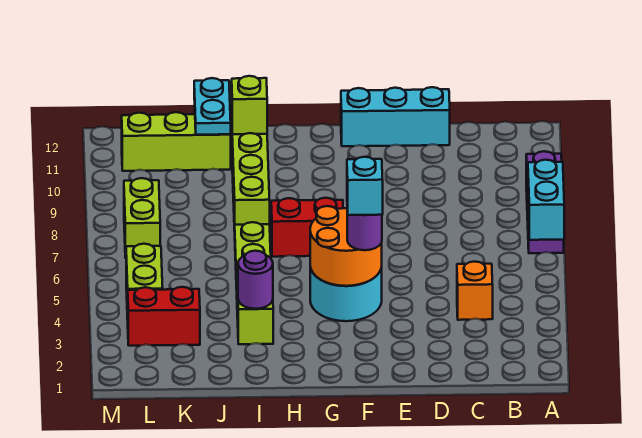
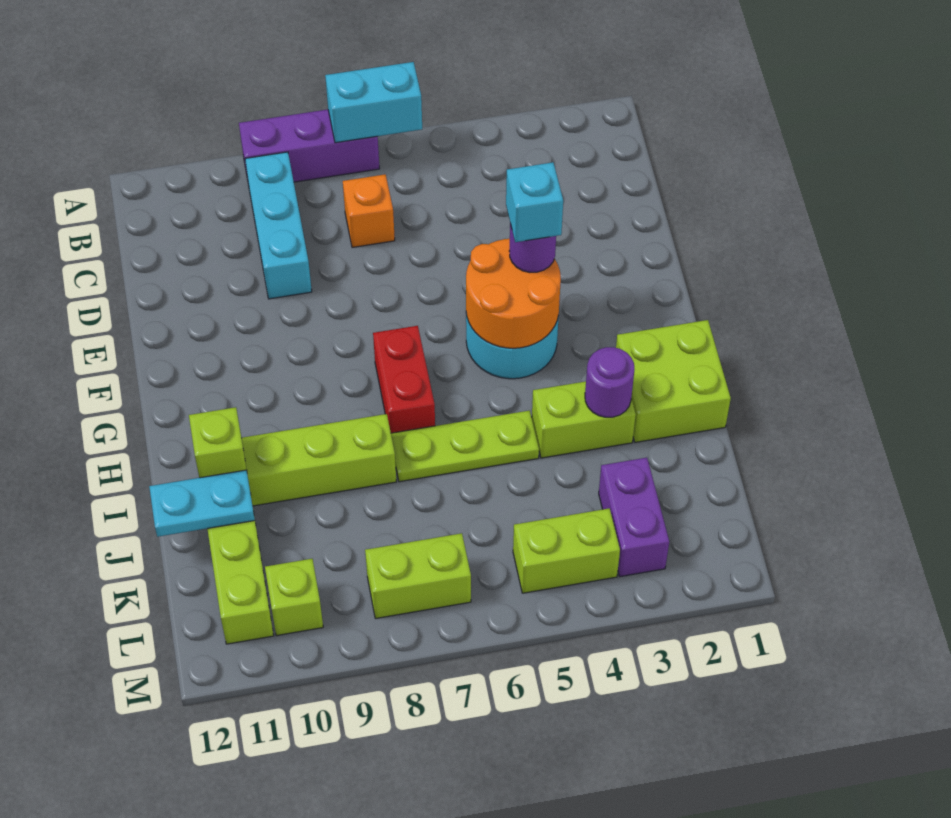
orange brick C4 level 1 -> orange brick C7 level 1
cyan brick D12:F12 level 1 -> cyan brick B9:D9 level 1
none -> lime brick H1:I2 level 1
red brick K3:L3 level 1 -> purple brick K3:L3 level 1
none -> lime brick L10 level 1

